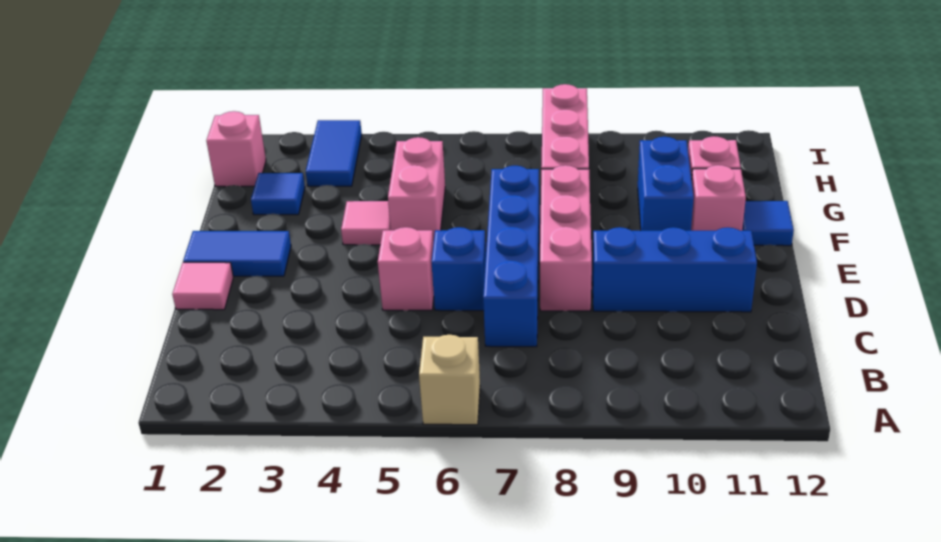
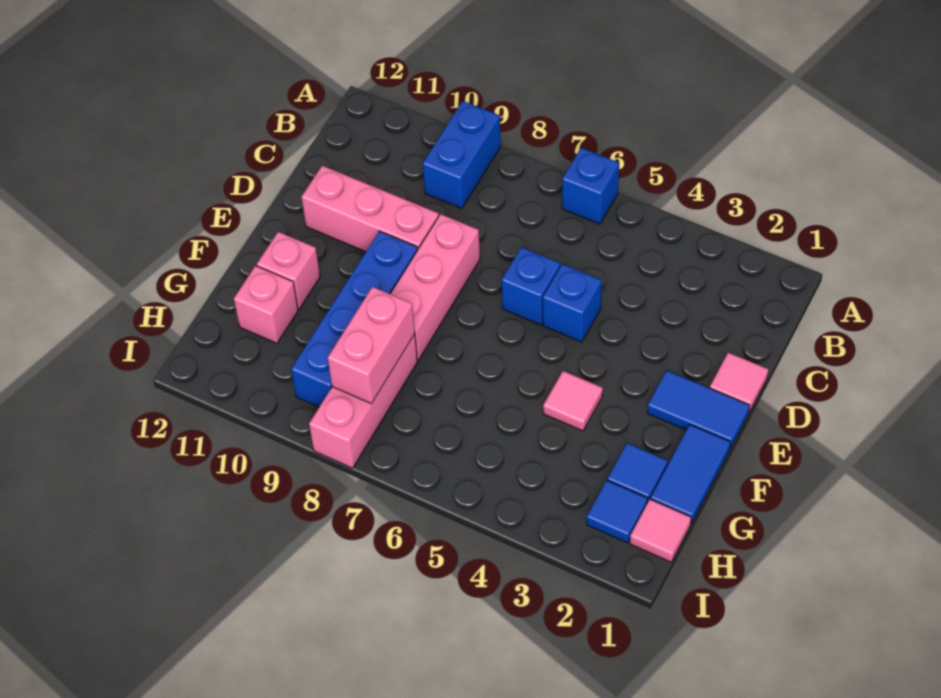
tan brick A6 level 1 -> blue brick A6 level 1
blue brick C7:F7 level 1 -> blue brick E9:H9 level 1
pink brick D5 level 1 -> blue brick D5 level 1
blue brick D9:D11 level 1 -> pink brick D9:D11 level 1
pink brick F5:G5 level 1 -> pink brick G8:H8 level 2
blue brick F10:G10 level 1 -> blue brick A9:B9 level 1
blue tile F12 level 1 -> blue tile H2 level 1
pink brick H1 level 1 -> pink tile H1 level 1
blue tile H3:I3 level 1 -> blue tile F1:G1 level 1

